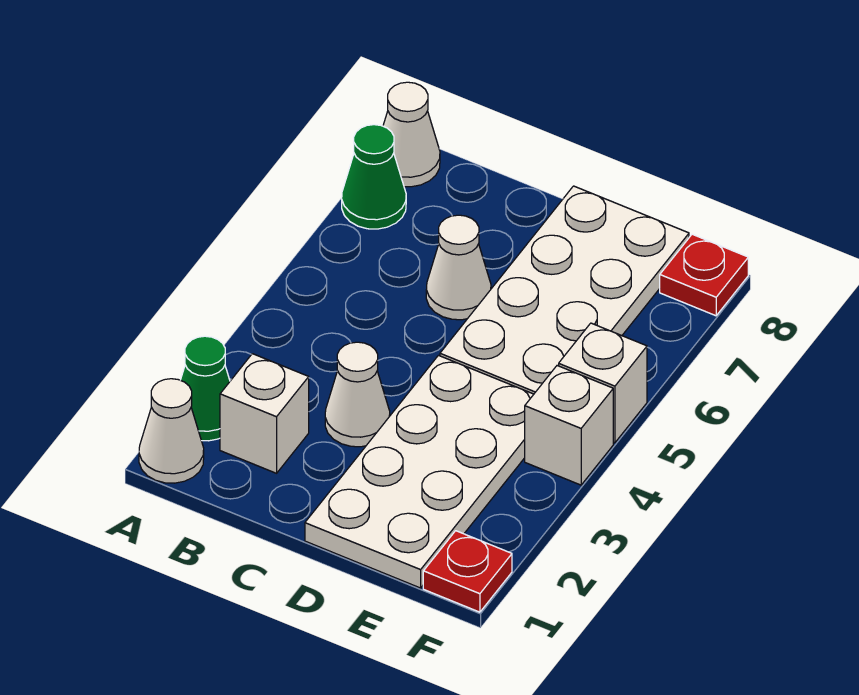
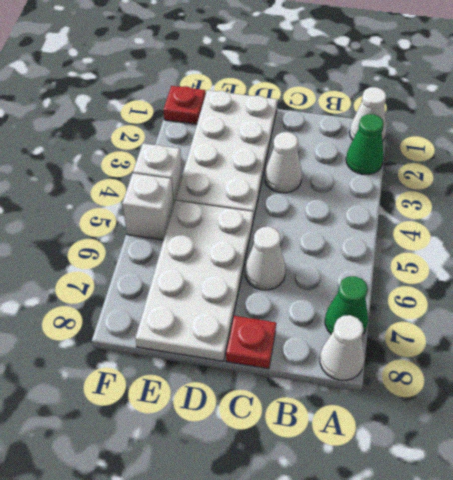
white brick B2 level 1 -> none
red plate F8 level 1 -> red plate C8 level 1

